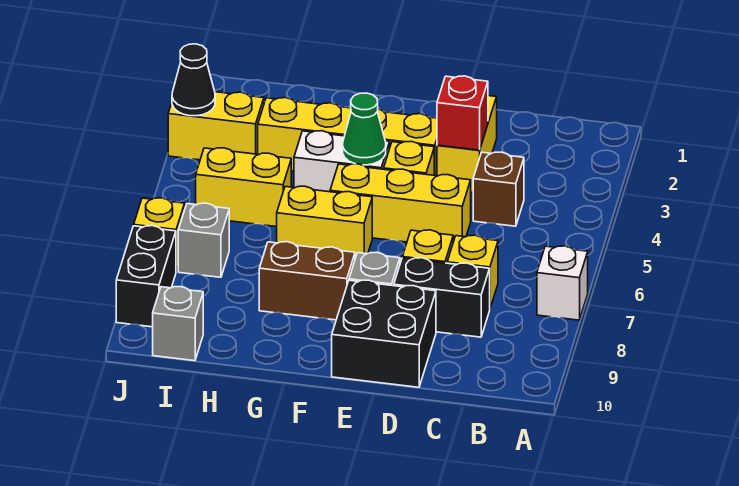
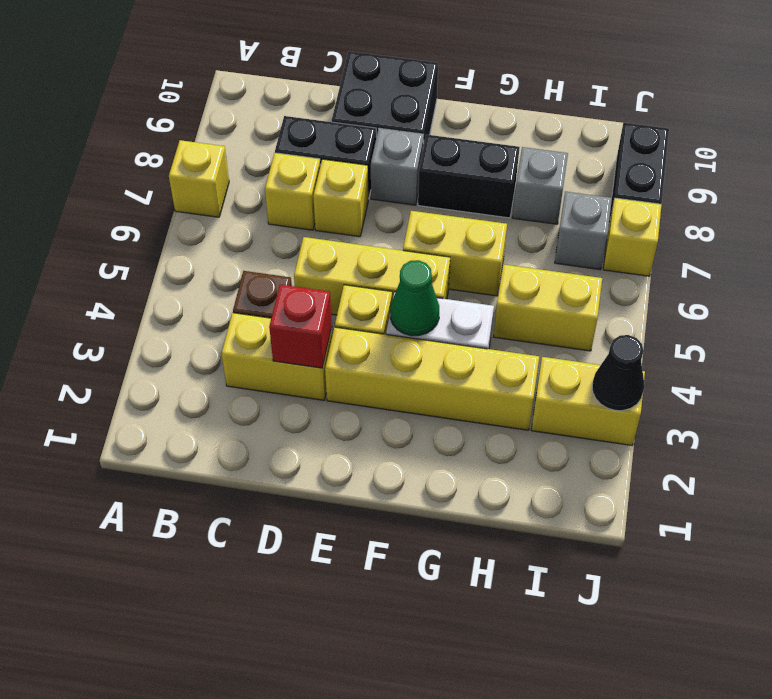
white brick A7 level 1 -> yellow brick A7 level 1
yellow brick D2:D3 level 1 -> yellow brick C3:D3 level 1
brown brick F8:G8 level 1 -> black brick F8:G8 level 1
grey brick I10 level 1 -> grey brick H8 level 1

